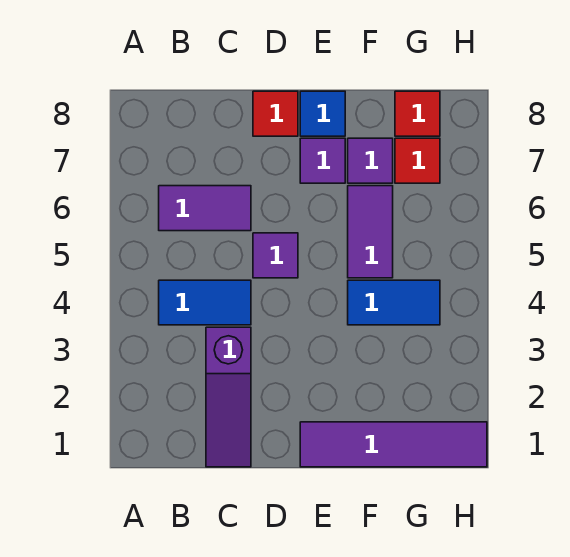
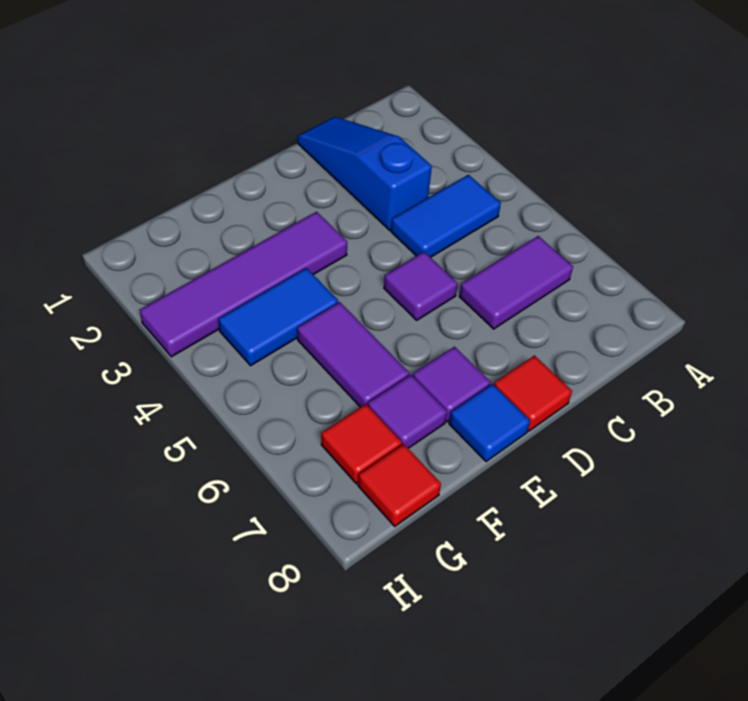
purple slope C1:C3 level 1 top 3 -> blue slope C1:C3 level 1 top 3
purple tile E1:H1 level 1 -> purple tile E3:H3 level 1

